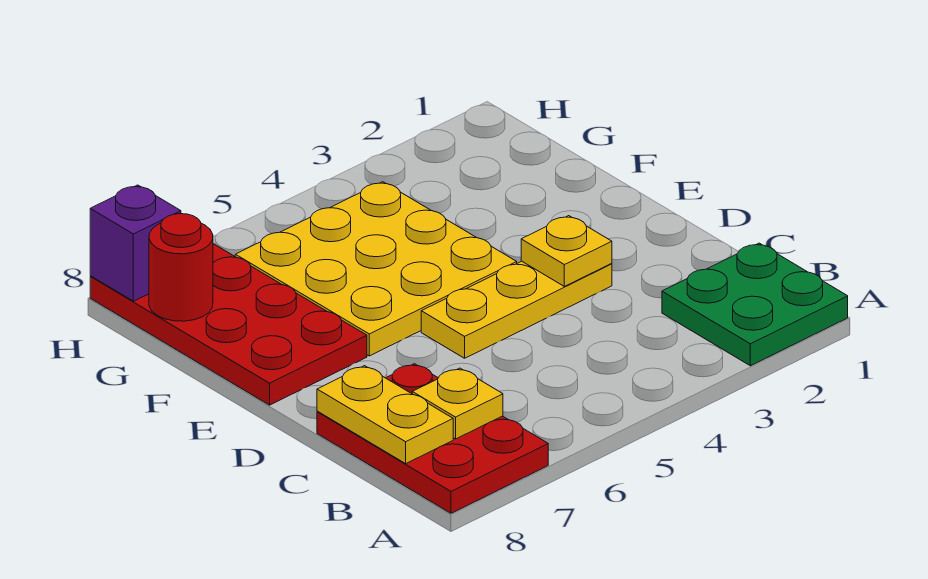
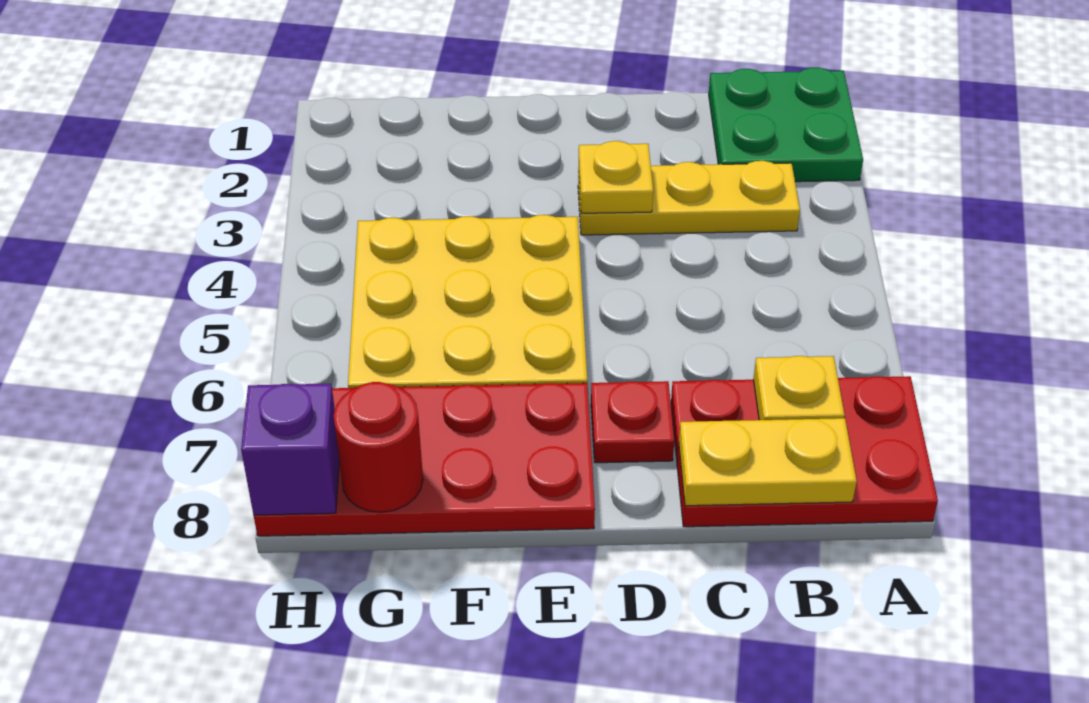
yellow plate D3:D5 level 1 -> yellow plate B3:D3 level 1
none -> red plate D7 level 1

